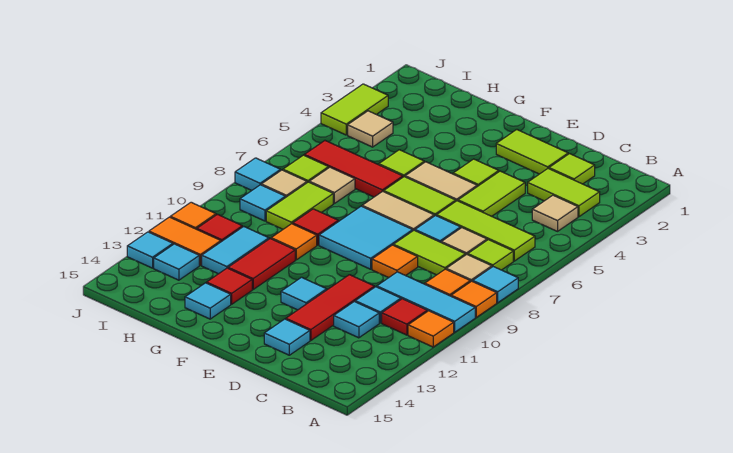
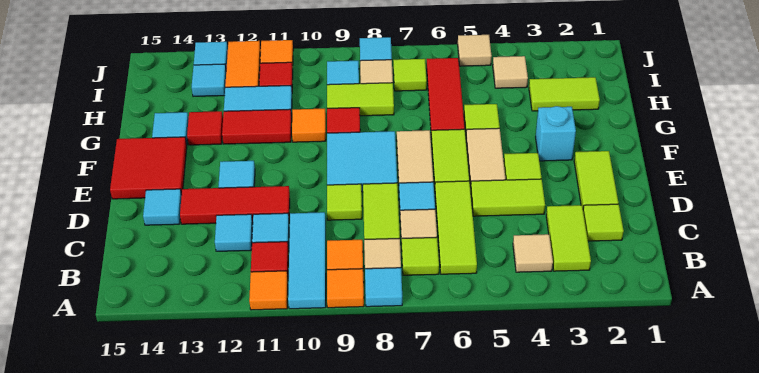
orange tile D9 level 1 -> lime tile D9 level 1
none -> red tile E14:F15 level 1
none -> cyan brick F3 level 1
tan tile H7 level 1 -> tan tile J5 level 1
lime tile J3:J4 level 1 -> lime tile H2:H3 level 1

